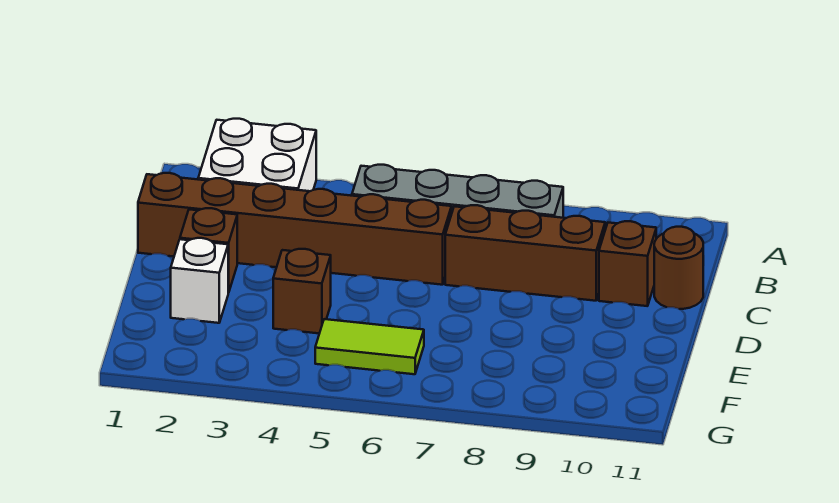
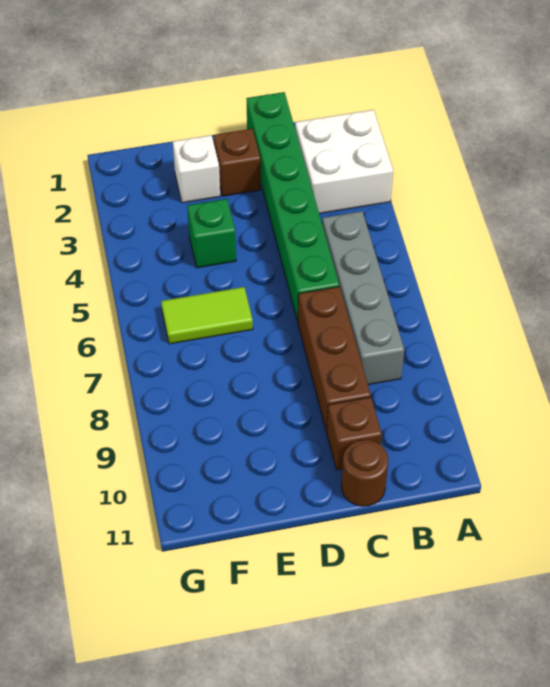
brown brick C1:C6 level 1 -> green brick C1:C6 level 1
brown brick E4 level 1 -> green brick E4 level 1
lime tile F5:F6 level 1 -> lime tile E6:F6 level 1

